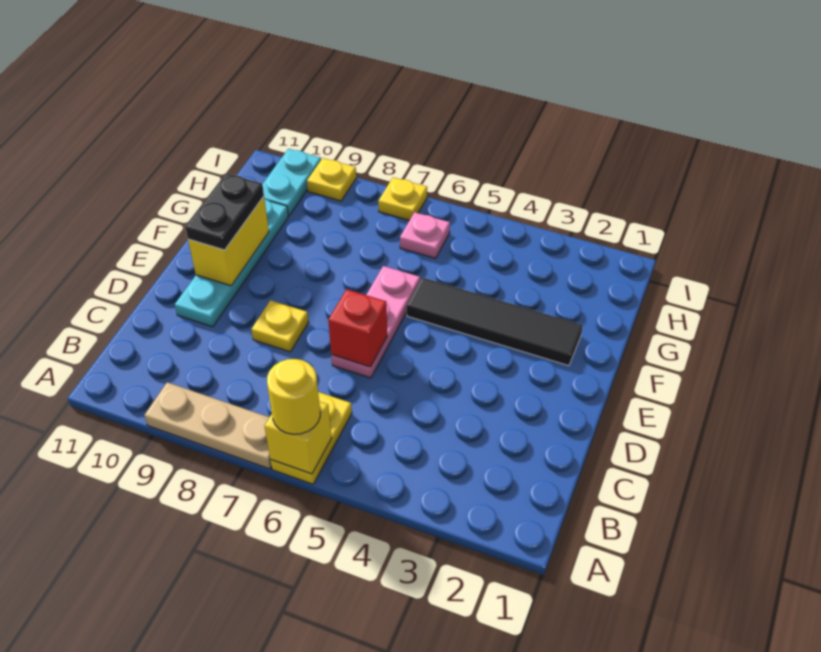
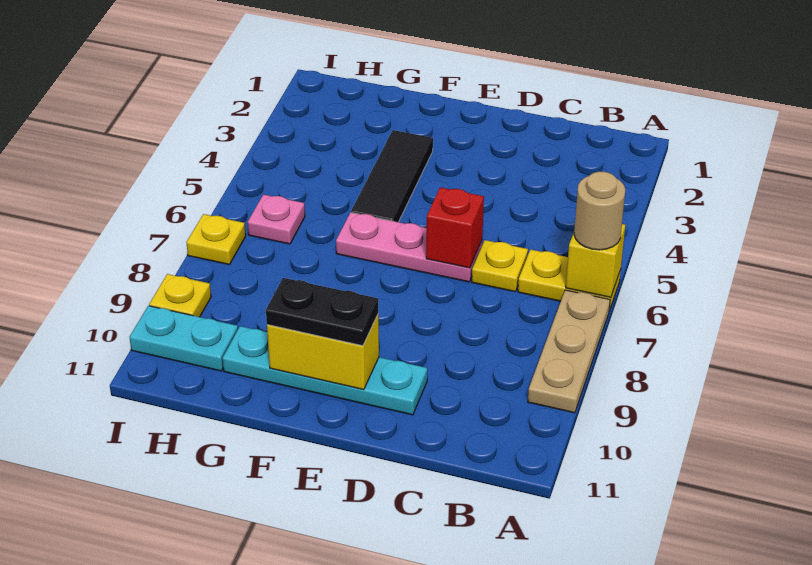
yellow round brick A6 level 3 -> tan round brick A6 level 3
yellow plate D8 level 1 -> yellow plate C6 level 1
black tile F2:F5 level 1 -> black tile F3:F5 level 1

